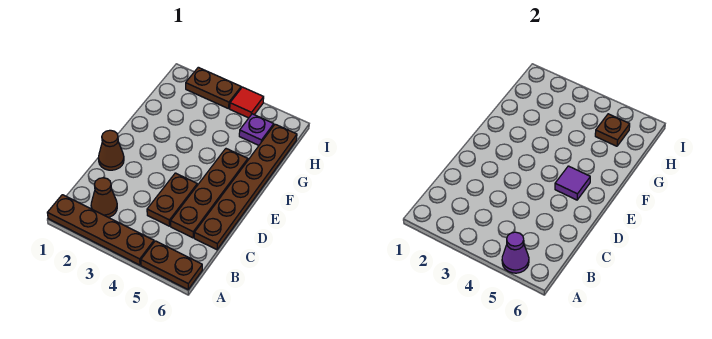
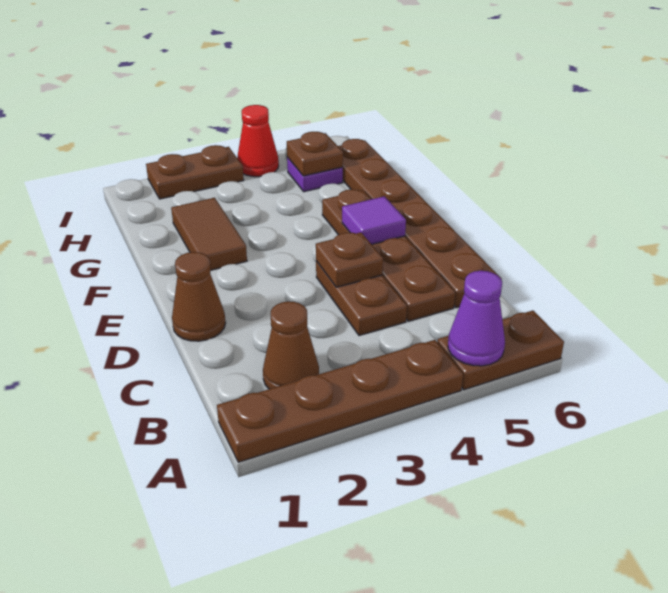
none -> brown plate D4 level 2
none -> brown tile F2:G2 level 1
red tile I4 level 1 -> red cone I4 level 1

